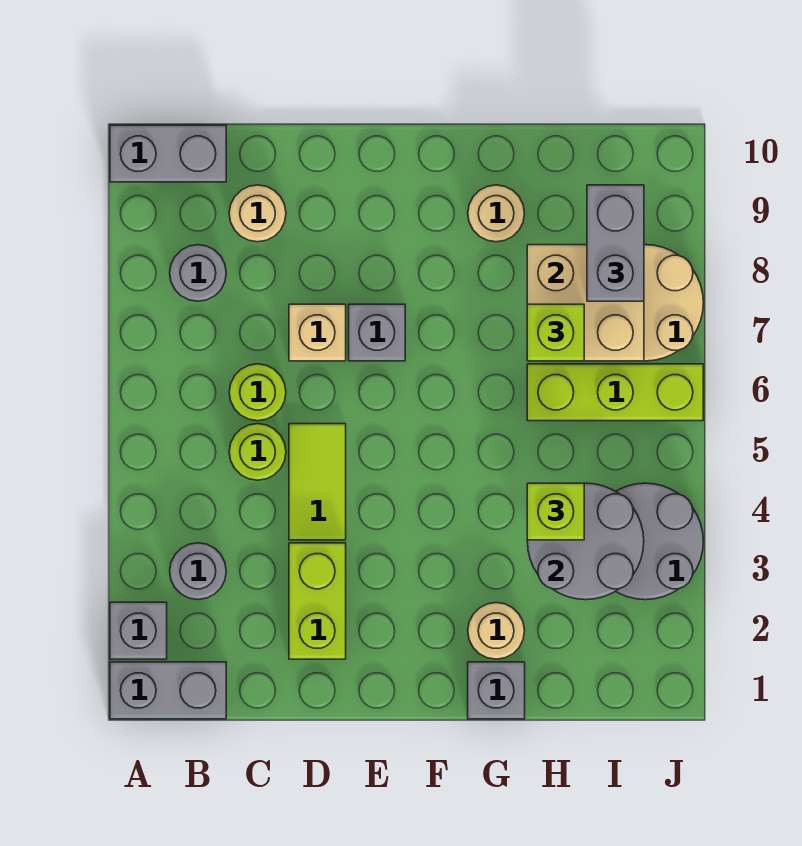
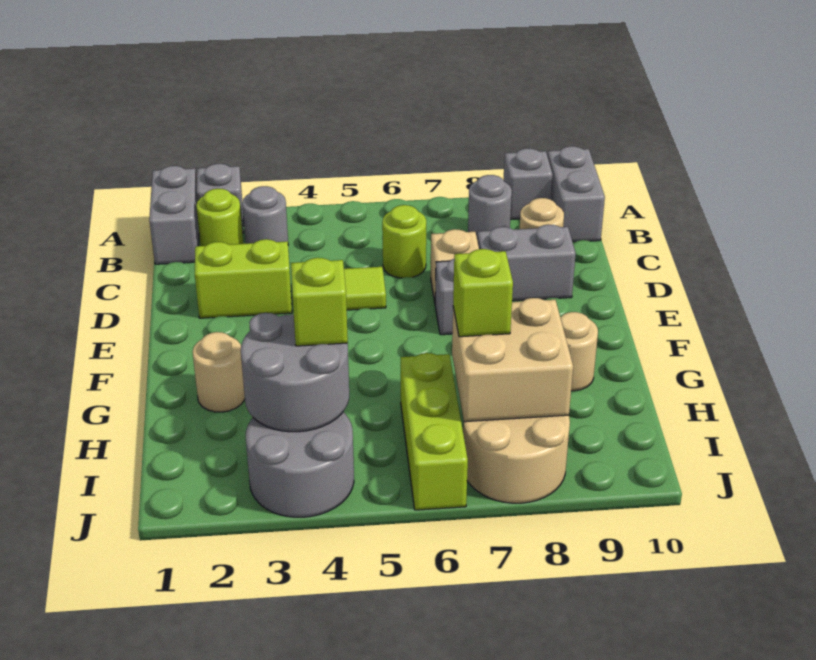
lime round brick C5 level 1 -> lime round brick B2 level 1
grey brick G1 level 1 -> grey brick A9 level 1
grey brick I8:I9 level 3 -> grey brick D8:D9 level 1

